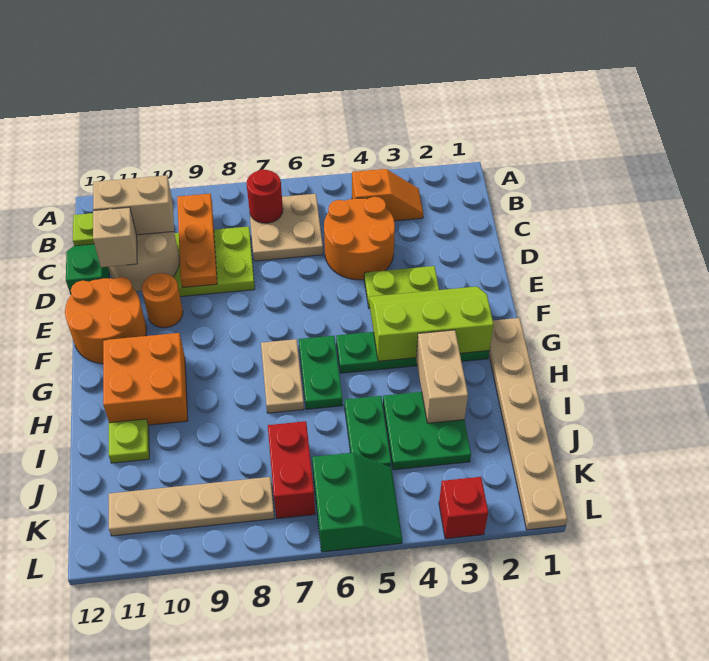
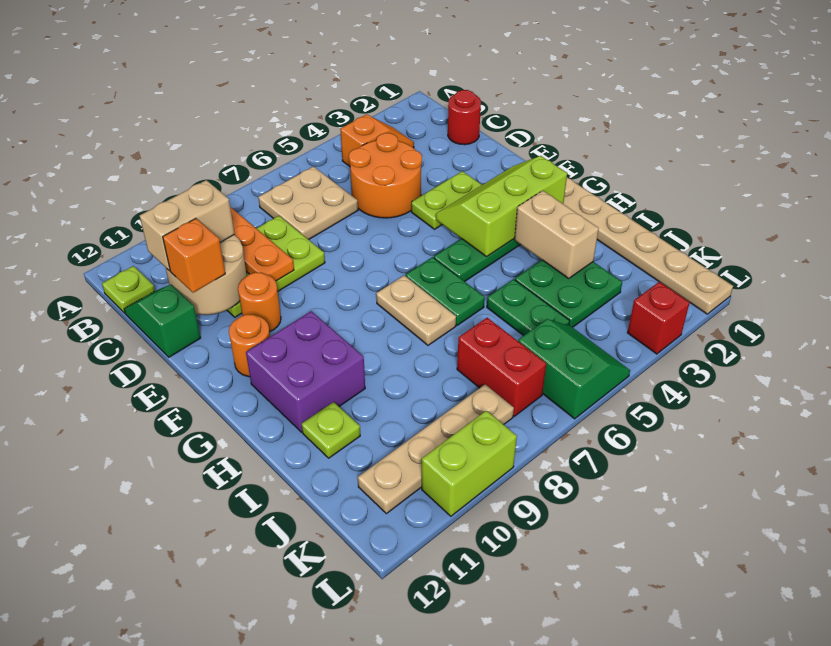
red round brick B7 level 2 -> red round brick C1 level 1
tan brick D11 level 3 -> orange brick D11 level 3
orange round brick E11:F12 level 1 -> orange round brick F11 level 1
orange brick G10:H11 level 1 -> purple brick G10:H11 level 1
none -> lime brick L9:L10 level 1

